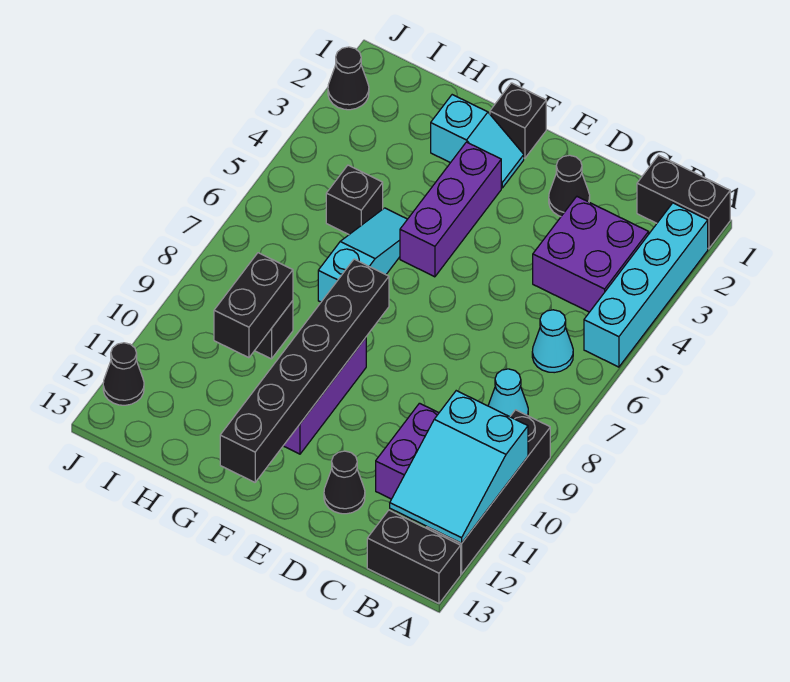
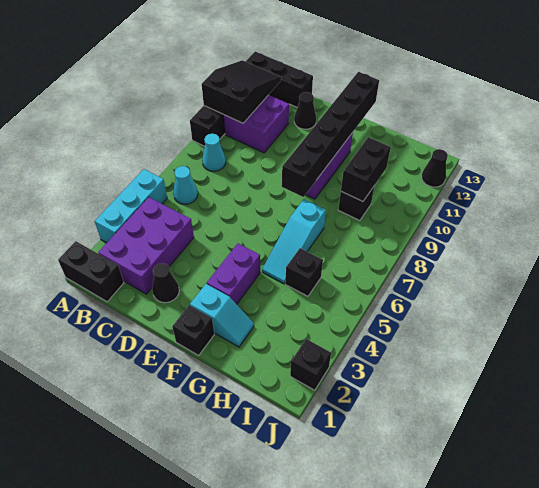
cyan brick A2:A5 level 1 -> cyan brick A3:A5 level 1
cyan slope A10:B12 level 2 top 10 -> black slope A10:B12 level 2 top 10
black brick A13:B13 level 1 -> black brick A13:C13 level 1
purple brick B3:C4 level 1 -> purple brick B2:C4 level 1
cyan slope F2:G2 level 1 top G -> cyan slope F2:G2 level 1 top F
purple brick F3:F5 level 1 -> purple brick F3:F4 level 1
black cone J2 level 1 -> black brick J2 level 1

